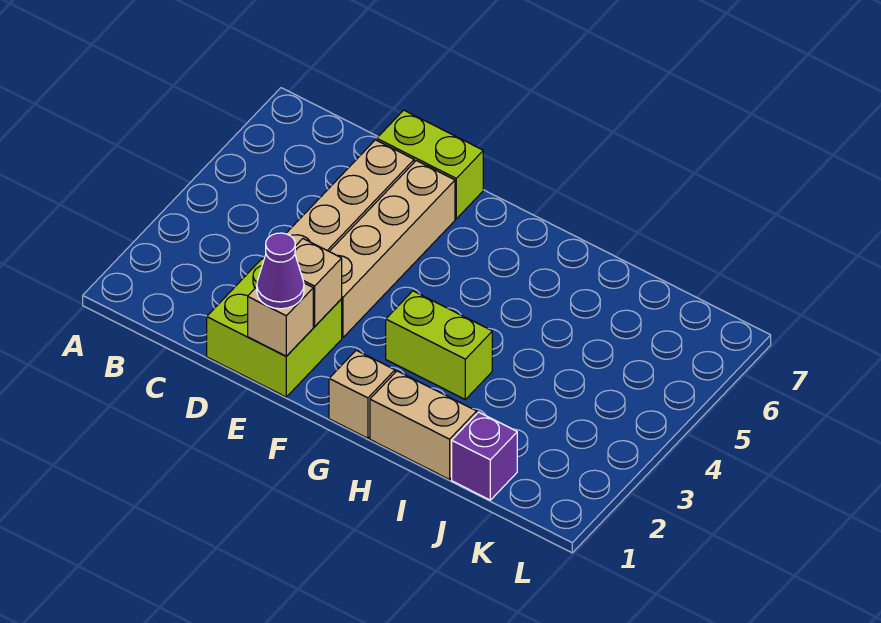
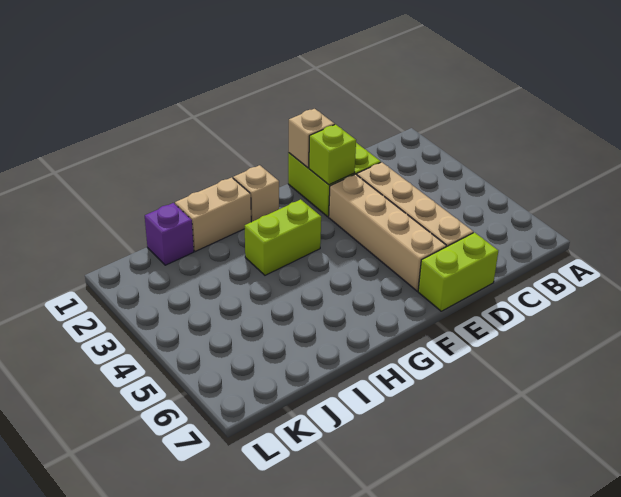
purple cone E1 level 3 -> none
tan brick E2 level 2 -> lime brick E2 level 2

